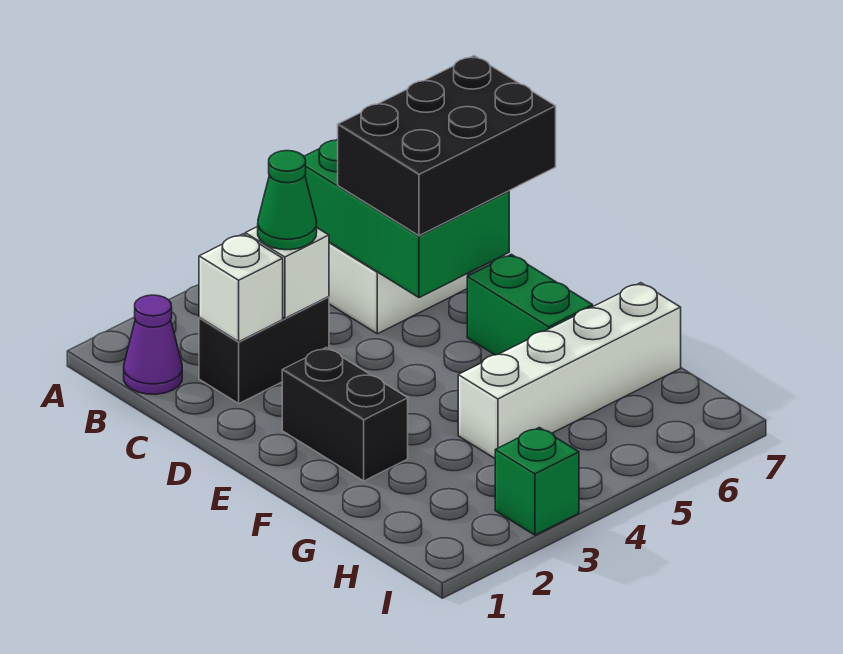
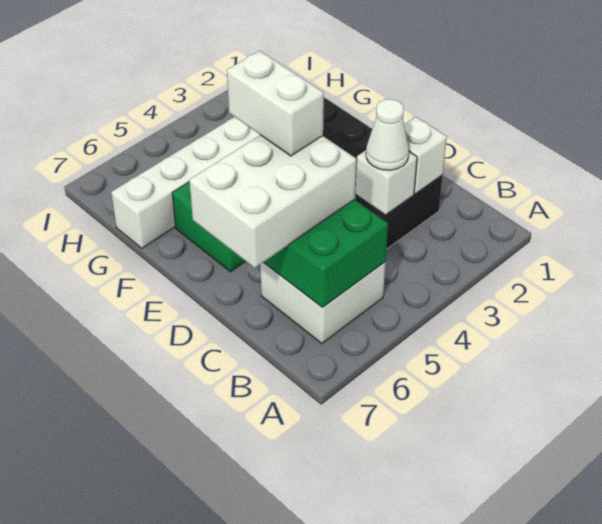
purple cone B1 level 1 -> none
green cone C3 level 3 -> white cone C3 level 3
black brick C5:D7 level 3 -> white brick C5:D7 level 3
none -> white brick D5:E5 level 4
green brick I3 level 1 -> none

